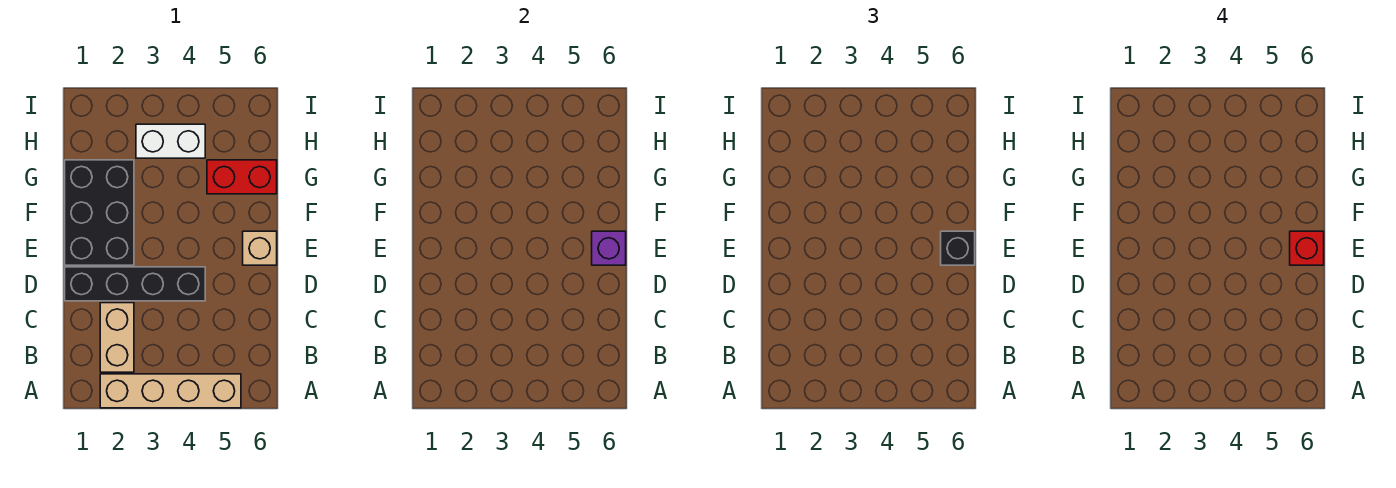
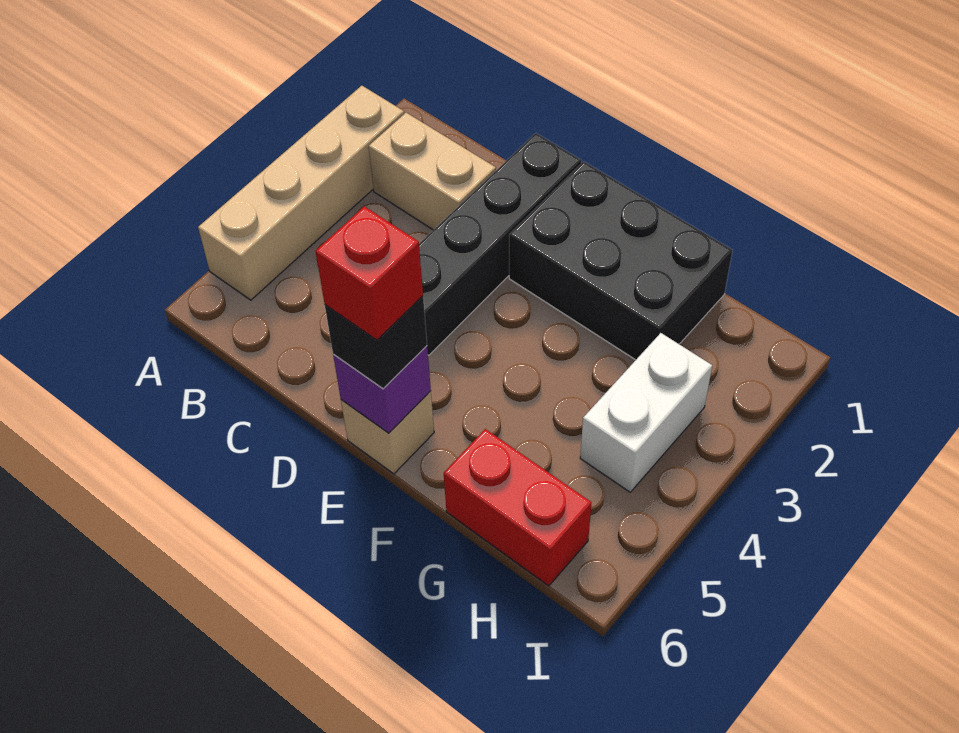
red brick G5:G6 level 1 -> red brick G6:H6 level 1

